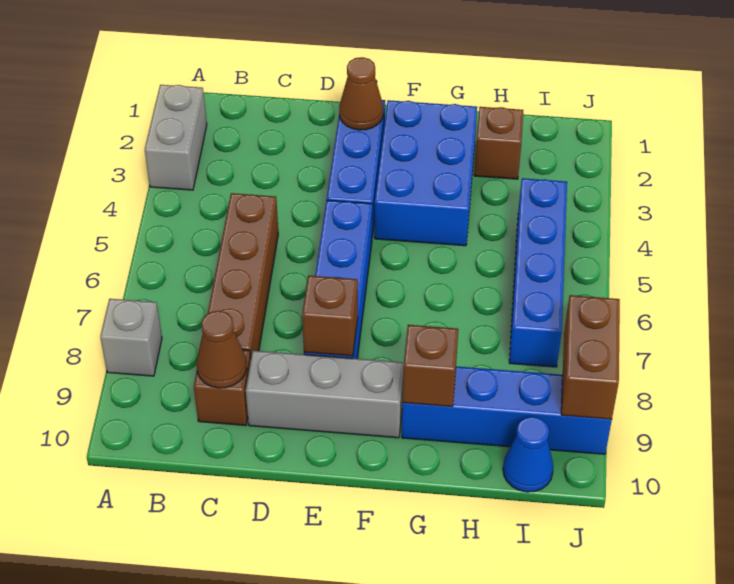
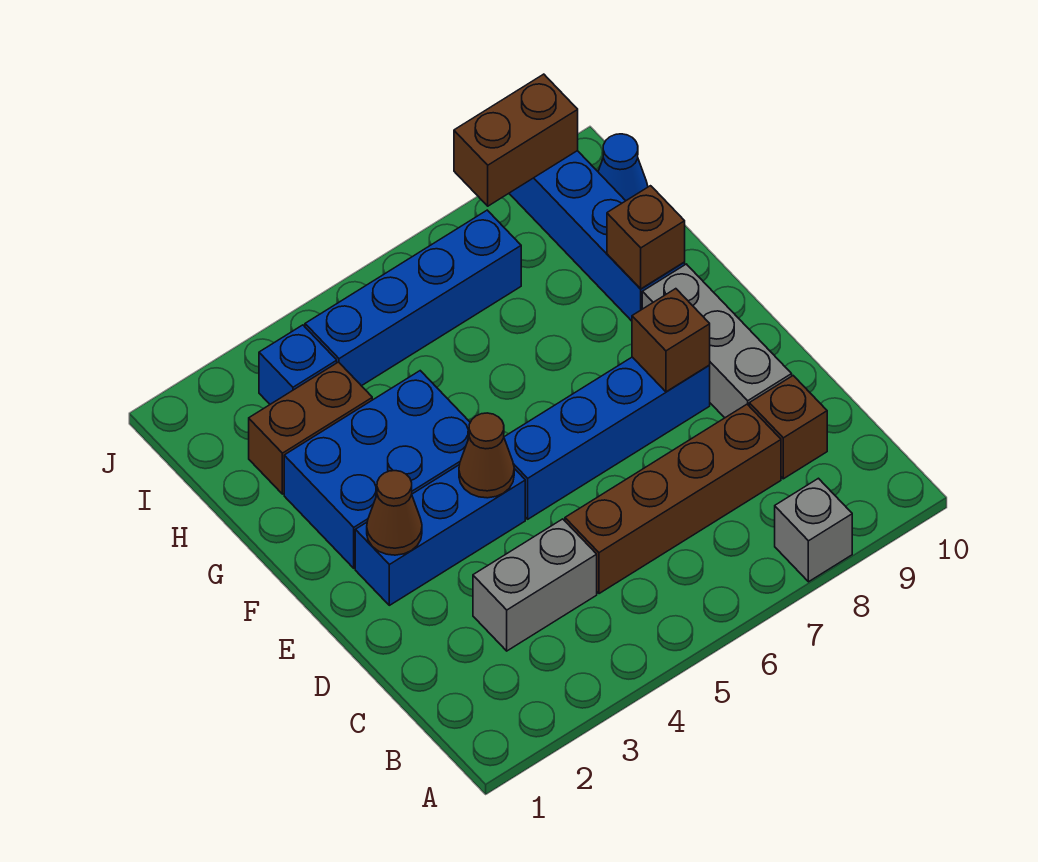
grey brick A2:A3 level 1 -> grey brick C3:C4 level 1
brown cone C9 level 2 -> brown cone E4 level 2
brown brick H2 level 1 -> brown brick H2:H3 level 1
none -> blue brick I3 level 1

